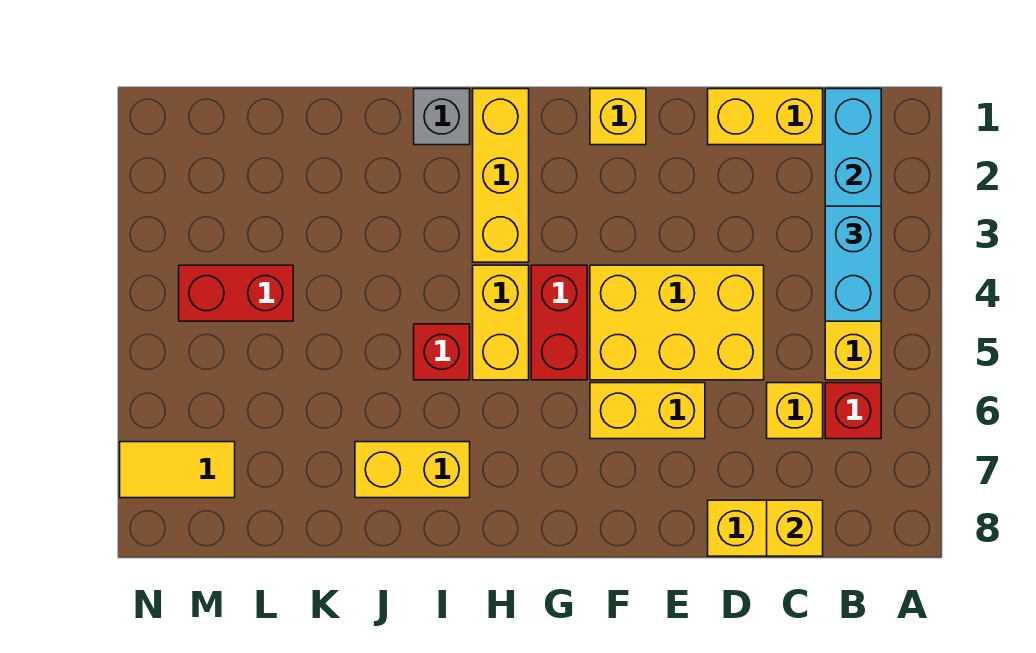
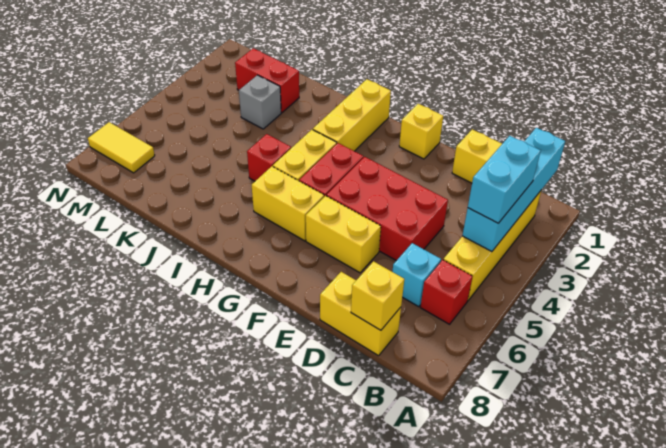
yellow brick C6 level 1 -> cyan brick C6 level 1
yellow brick D4:F5 level 1 -> red brick D4:F5 level 1
grey brick I1 level 1 -> grey brick K3 level 1
yellow brick I7:J7 level 1 -> yellow brick G6:H6 level 1
red brick L4:M4 level 1 -> red brick K2:L2 level 1

